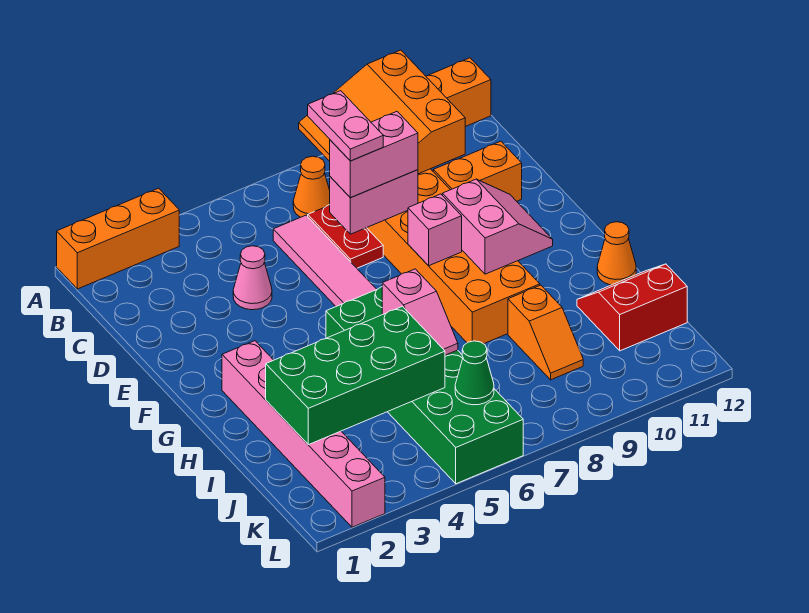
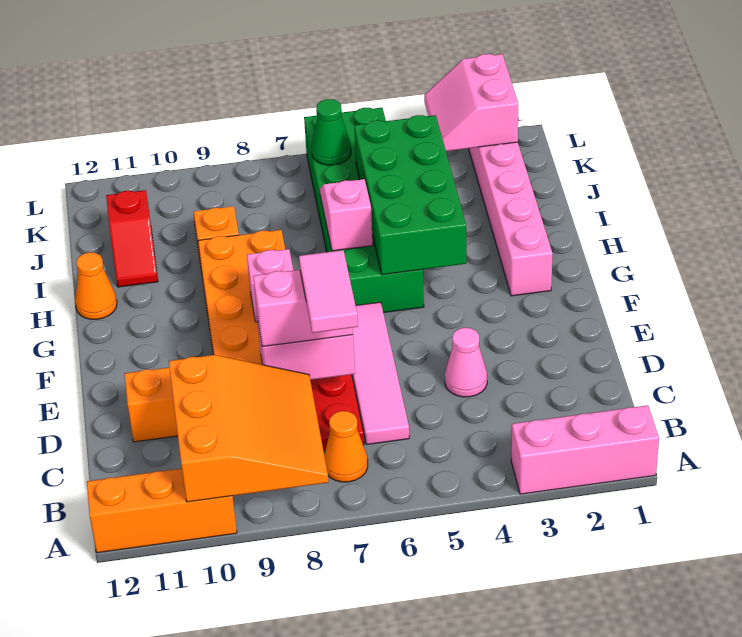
orange brick A1:A3 level 1 -> pink brick A1:A3 level 1
pink plate C7:D7 level 4 -> pink tile C7:D7 level 4
pink slope F9:G10 level 2 top 9 -> pink slope K2:L3 level 2 top 2
green brick I2:J5 level 2 -> green brick G4:J5 level 2
red slope I11:J12 level 1 top J -> red slope I11:J11 level 1 top J

